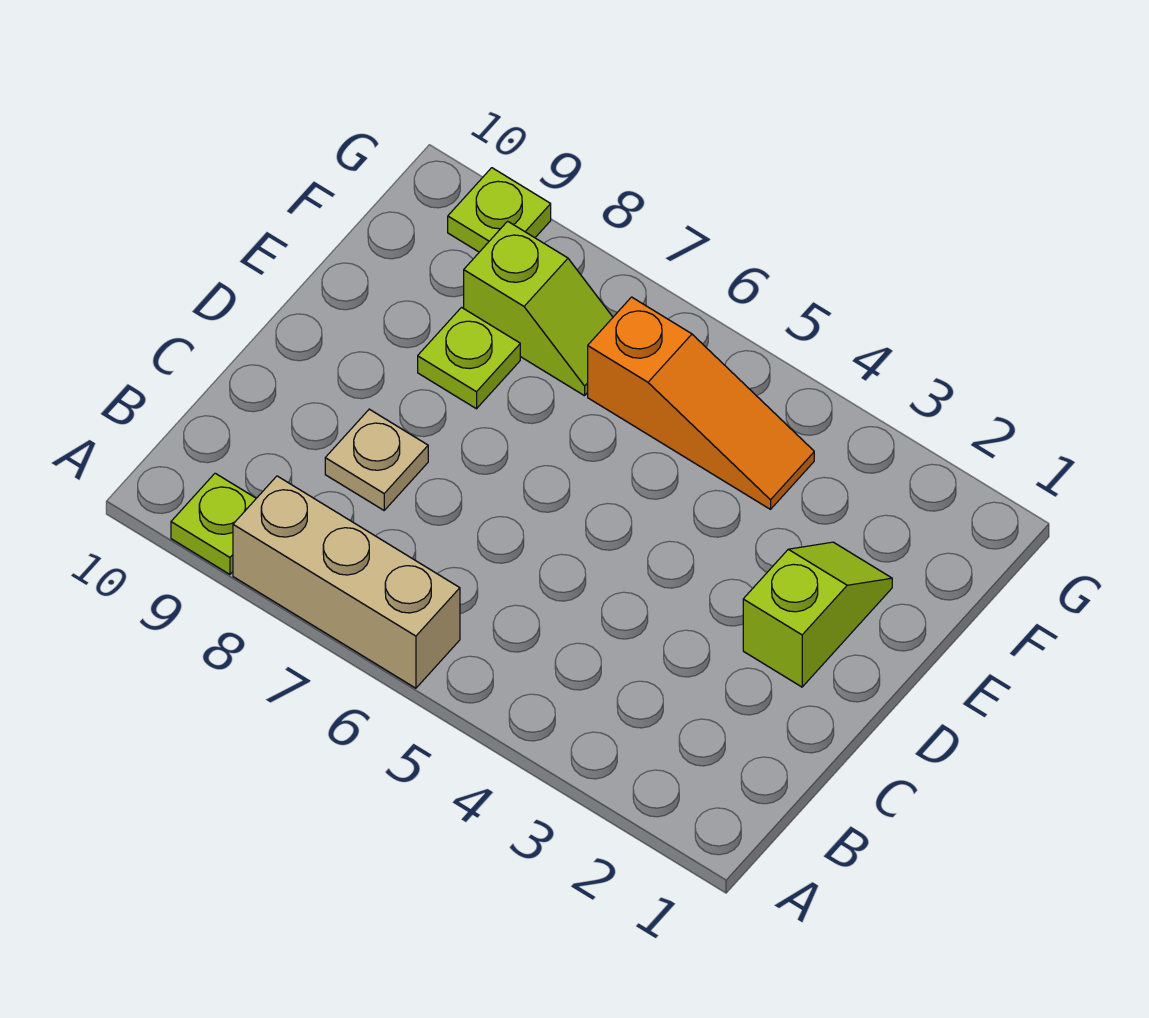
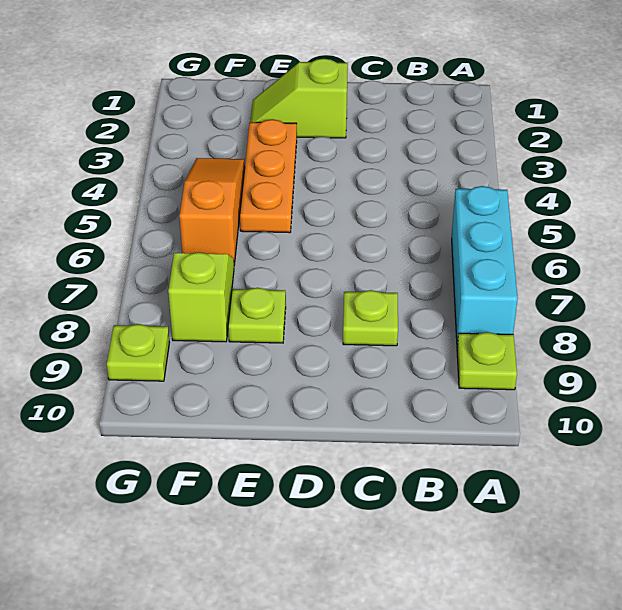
tan brick A6:A8 level 1 -> cyan brick A6:A8 level 1
tan plate C8 level 1 -> lime plate C8 level 1
none -> orange plate E3:E5 level 1

